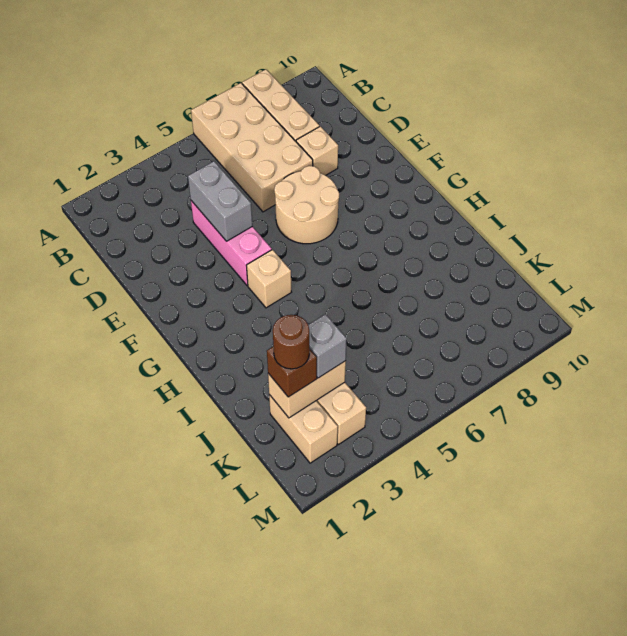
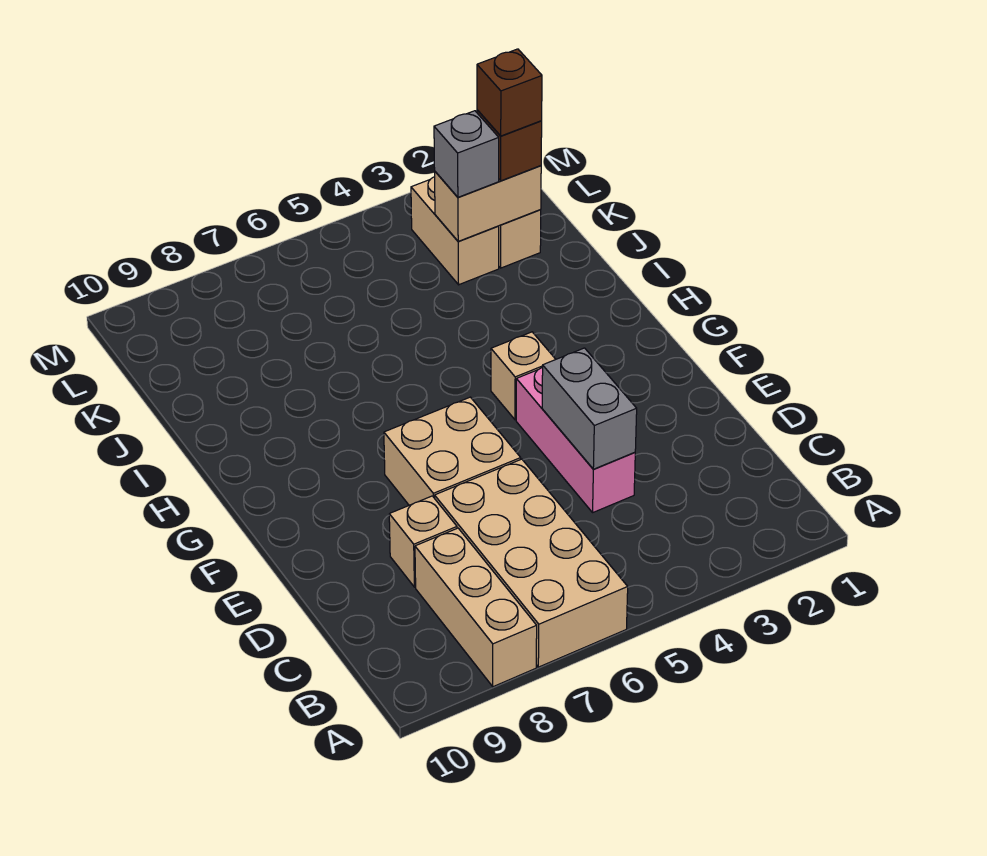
tan round brick E6:F7 level 1 -> tan brick E6:F7 level 1
brown round brick K2 level 4 -> brown brick K2 level 4

